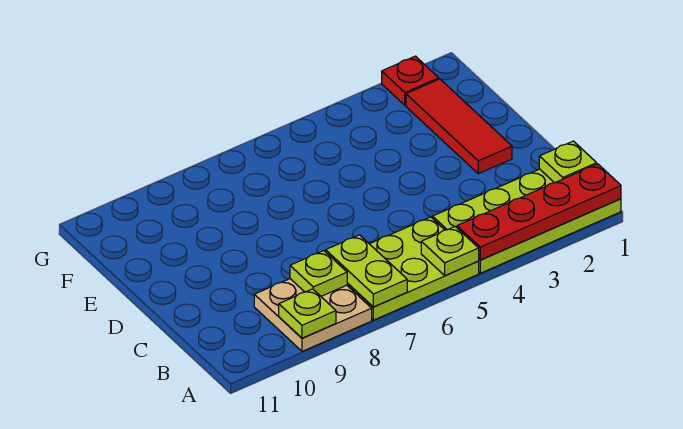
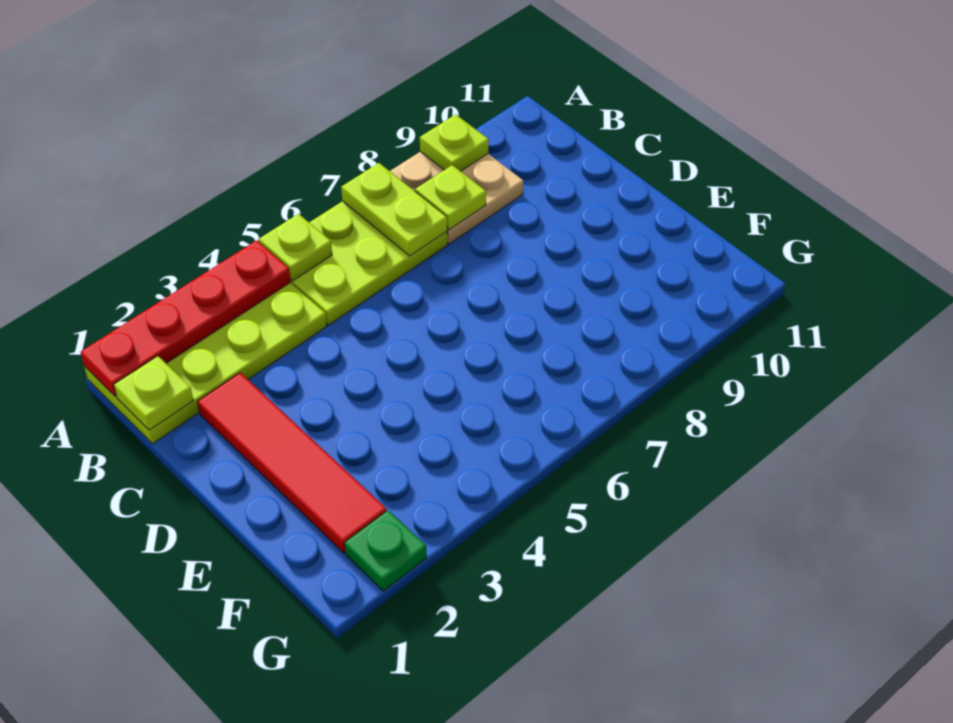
red tile D2:F2 level 1 -> red tile C2:F2 level 1
red plate G2 level 1 -> green plate G2 level 1

